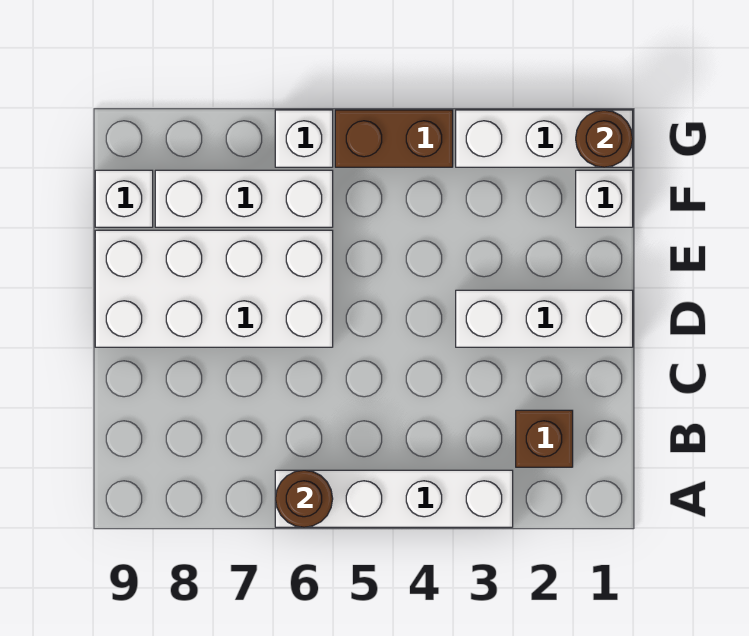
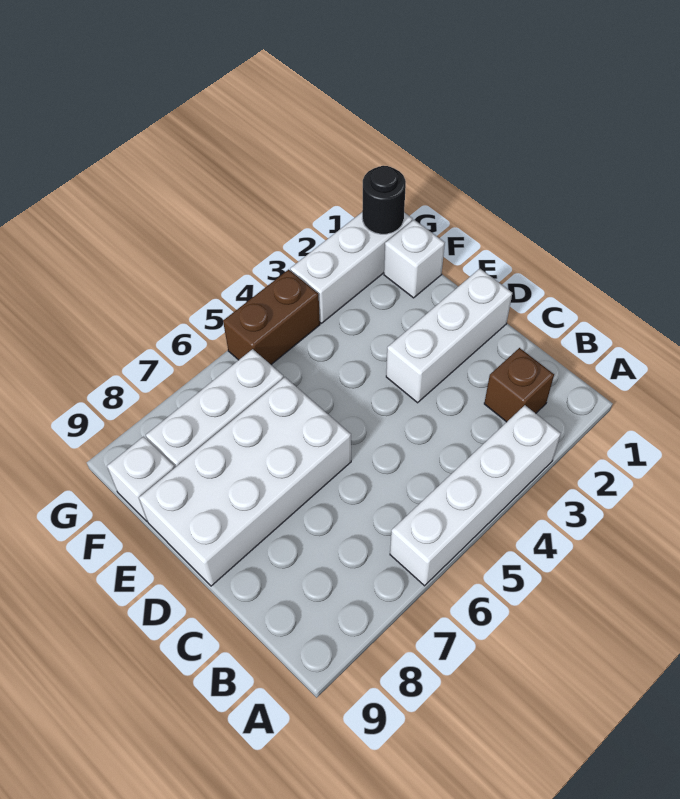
brown round brick A6 level 2 -> none
brown round brick G1 level 2 -> black round brick G1 level 2
white brick G6 level 1 -> none

